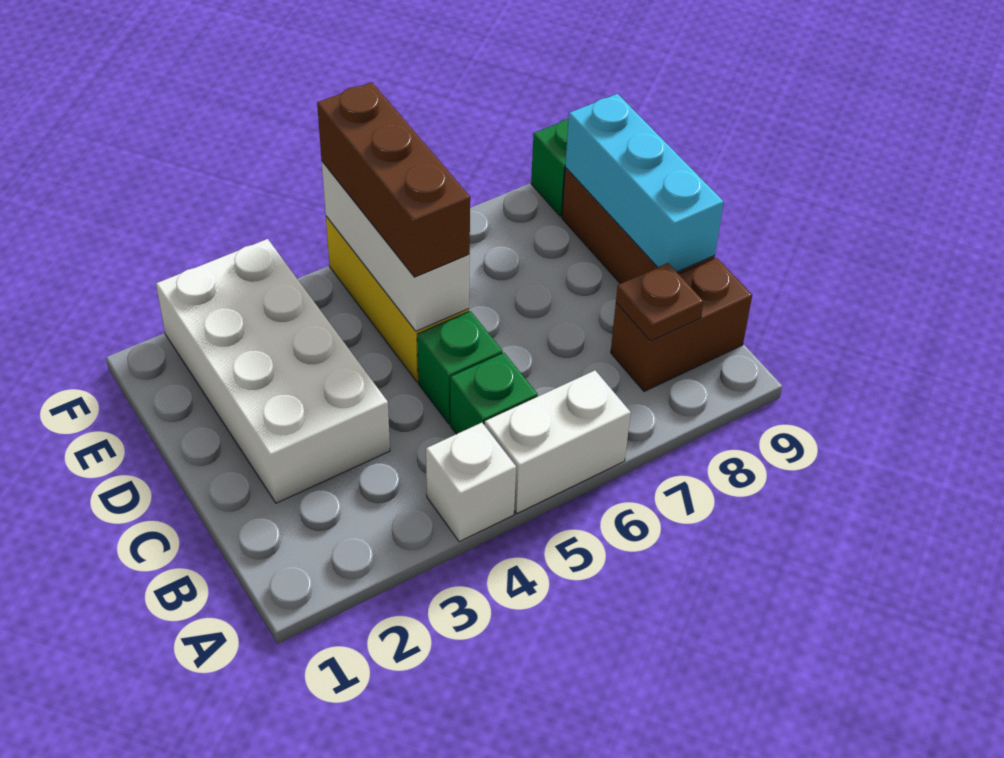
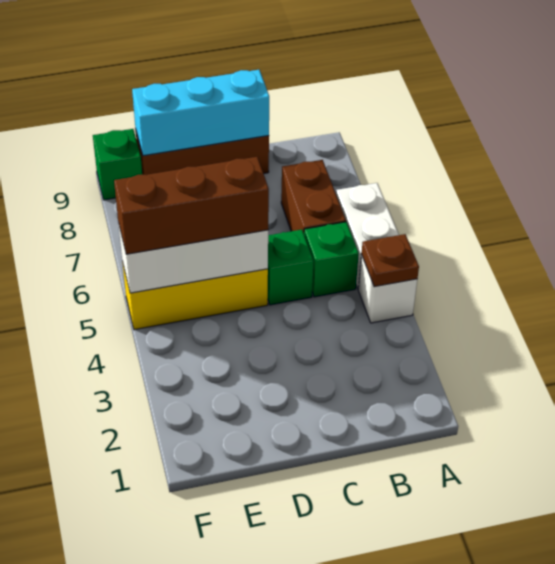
brown brick B8:B9 level 1 -> brown brick B6:B7 level 1
brown plate B8 level 2 -> brown plate A4 level 2
white brick C2:F3 level 1 -> none

